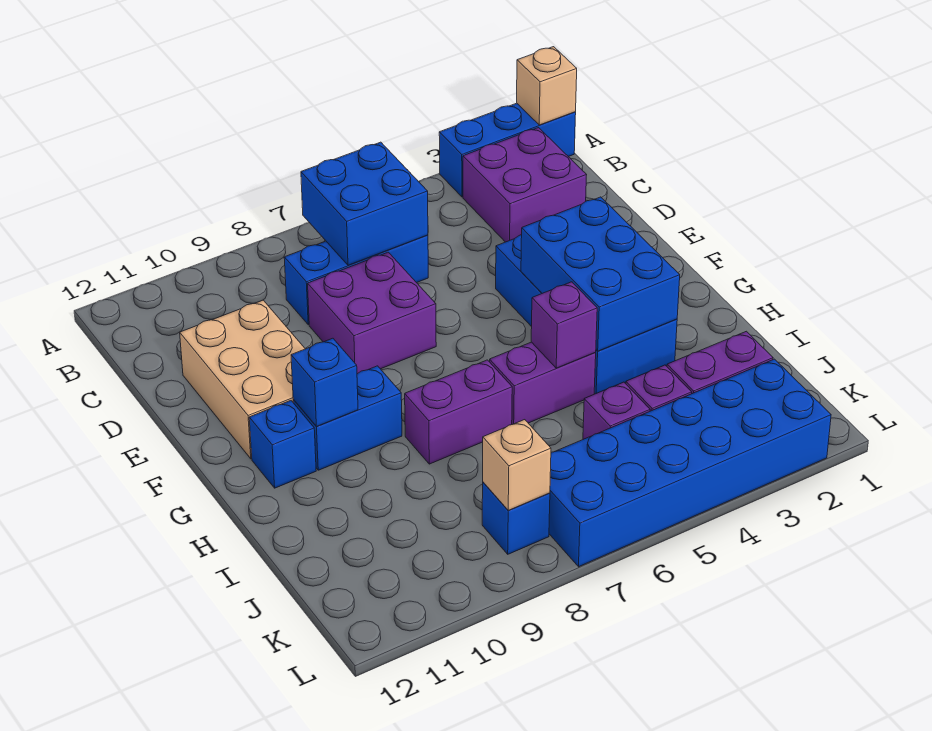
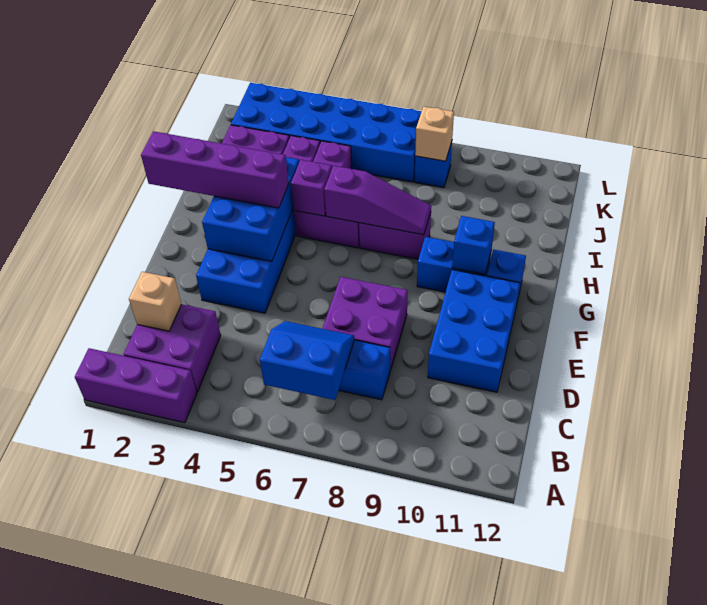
blue brick A1:A3 level 1 -> purple brick A1:A3 level 1
tan brick A1 level 2 -> tan brick C2 level 2
blue brick B6:C7 level 2 -> blue slope B6:C7 level 2 top B
tan brick D10:F11 level 1 -> blue brick D10:F11 level 1
none -> purple brick G1:G4 level 3
none -> purple slope H6:H8 level 2 top 6

